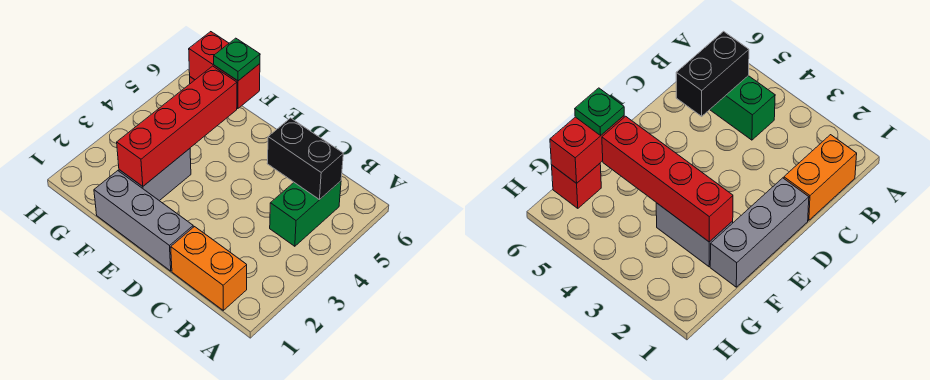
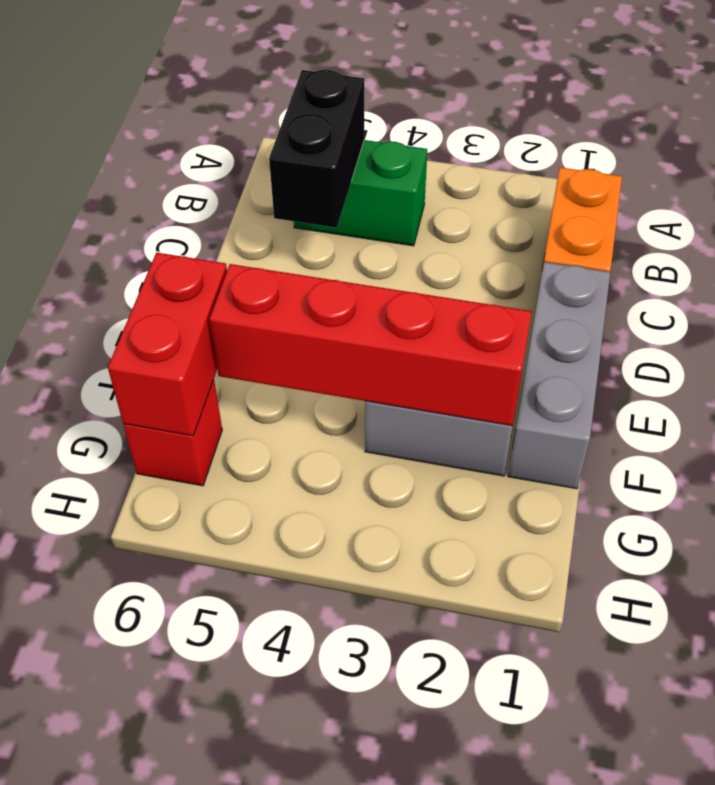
green plate F6 level 3 -> none

